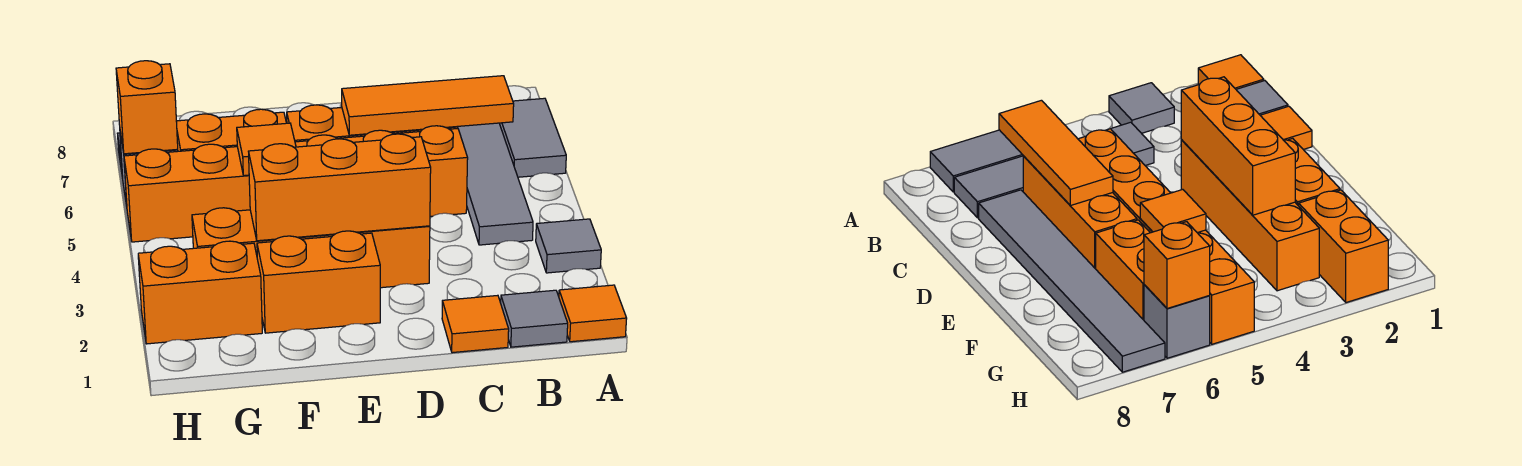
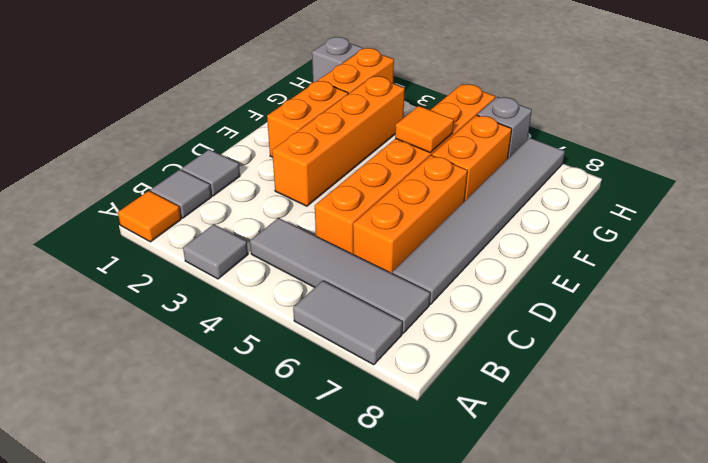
orange tile B6:D6 level 2 -> none
orange tile C1 level 1 -> grey tile C1 level 1
orange brick D3:F3 level 2 -> none
none -> grey brick H1 level 1
orange brick H6 level 2 -> none

